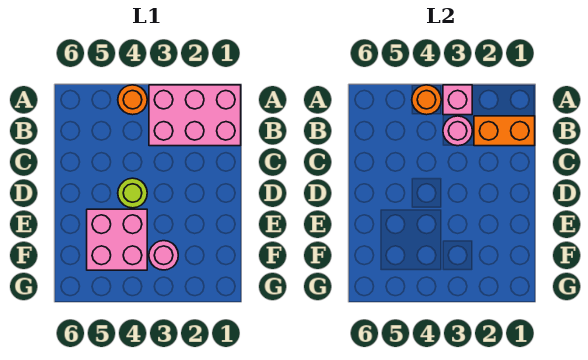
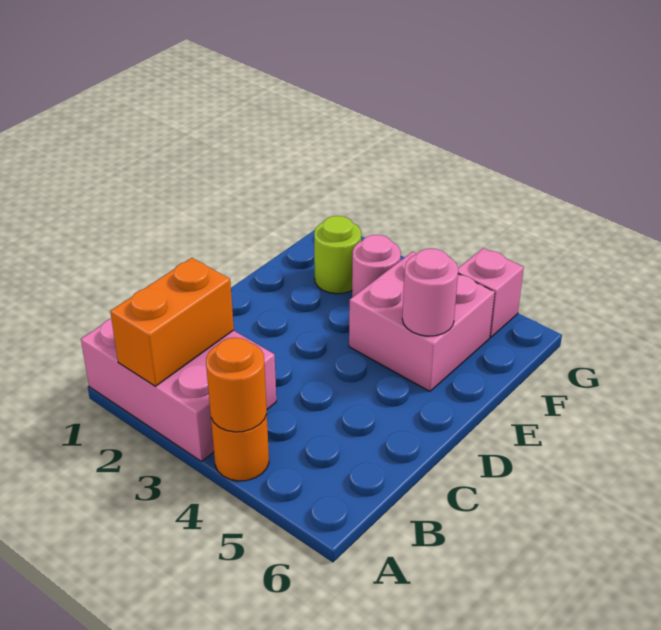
pink brick A3 level 2 -> pink brick G5 level 1
orange brick B1:B2 level 2 -> orange brick A2:B2 level 2
pink round brick B3 level 2 -> pink round brick E5 level 2
lime round brick D4 level 1 -> lime round brick F2 level 1

